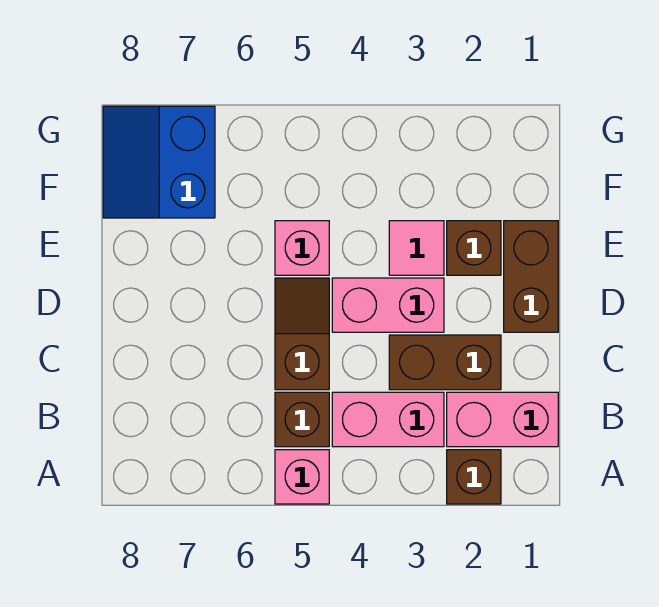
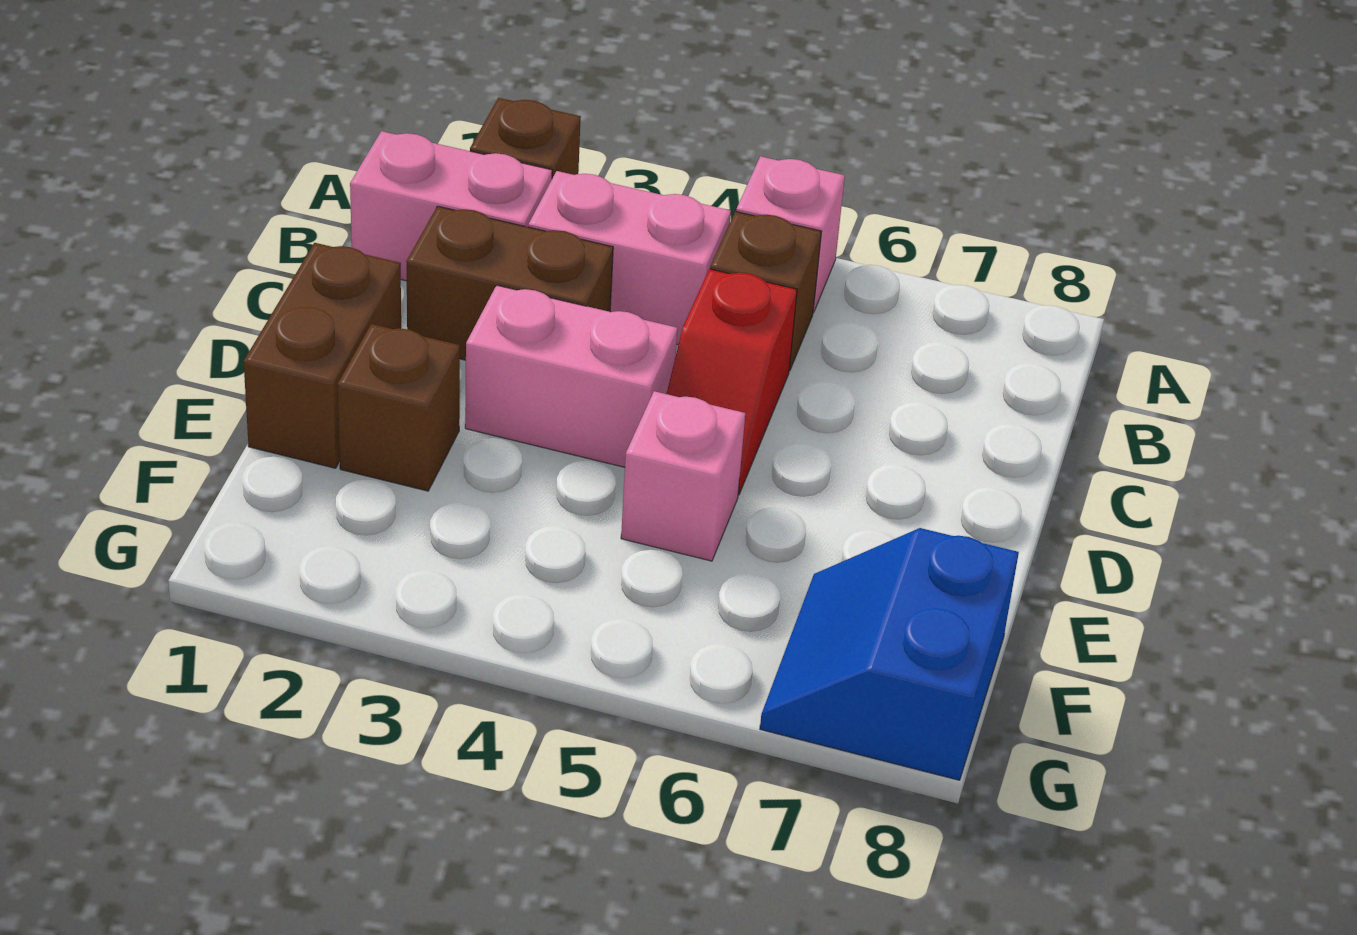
brown slope C5:D5 level 1 top C -> red slope C5:D5 level 1 top C
pink tile E3 level 1 -> none
blue slope F7:G8 level 1 top 7 -> blue slope F7:G8 level 1 top 8

